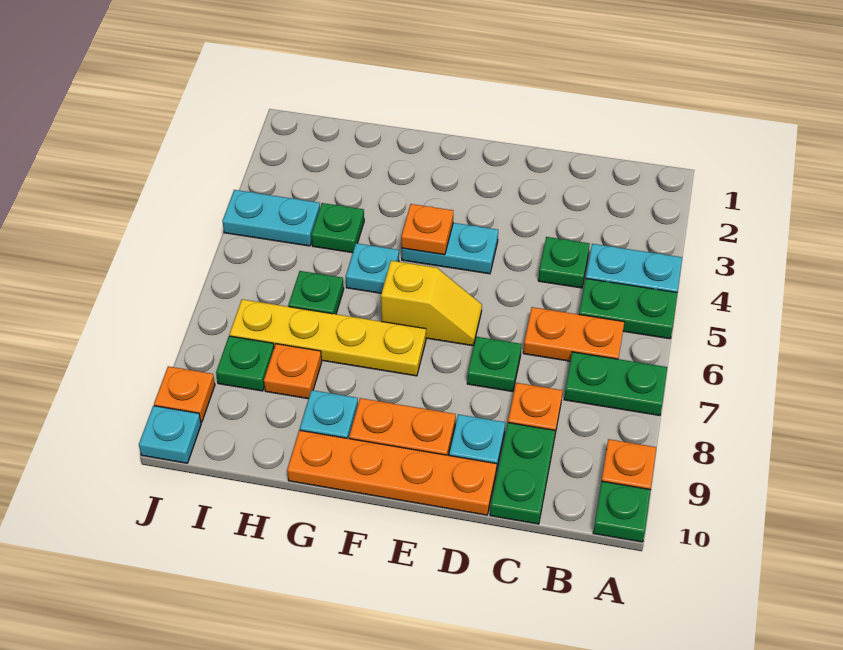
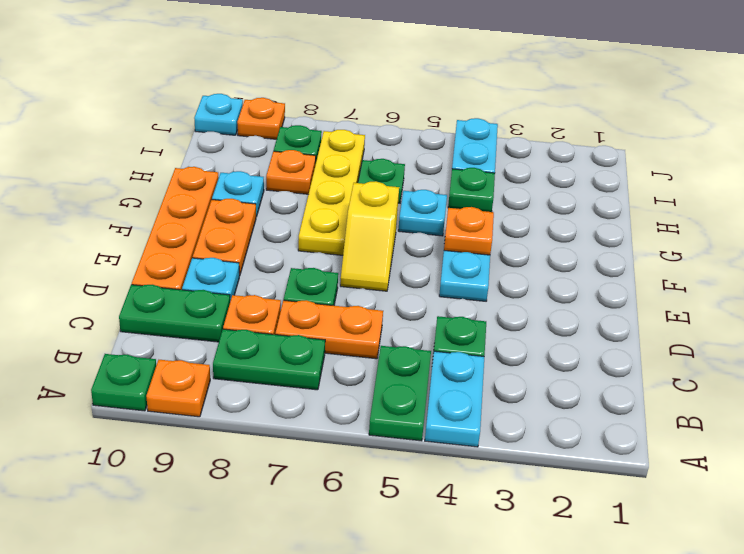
green plate A7:B7 level 1 -> green plate B7:B8 level 1
orange plate B6:C6 level 1 -> orange plate C6:C7 level 1

